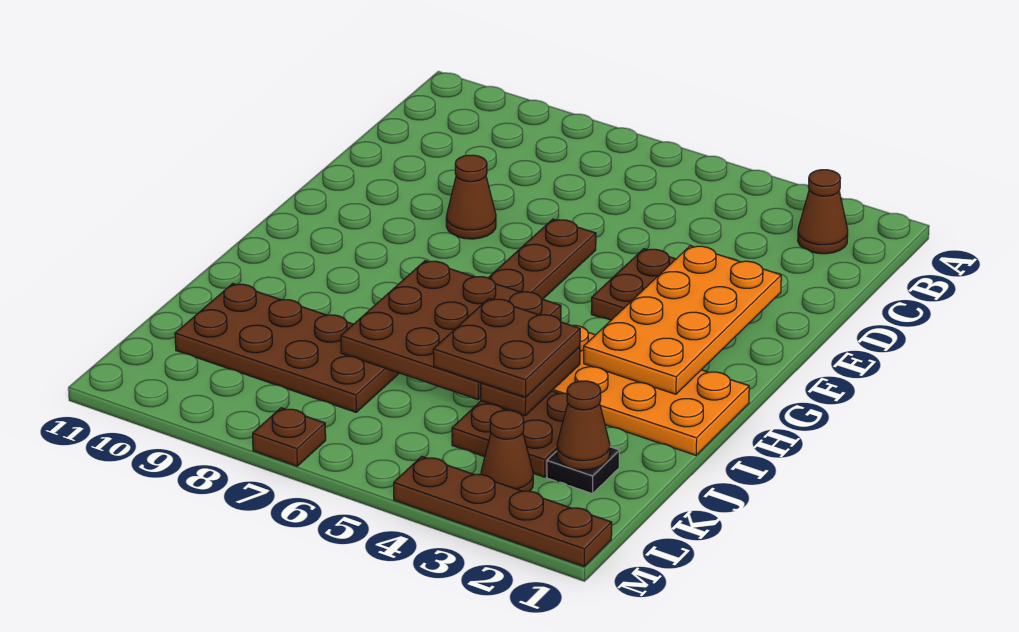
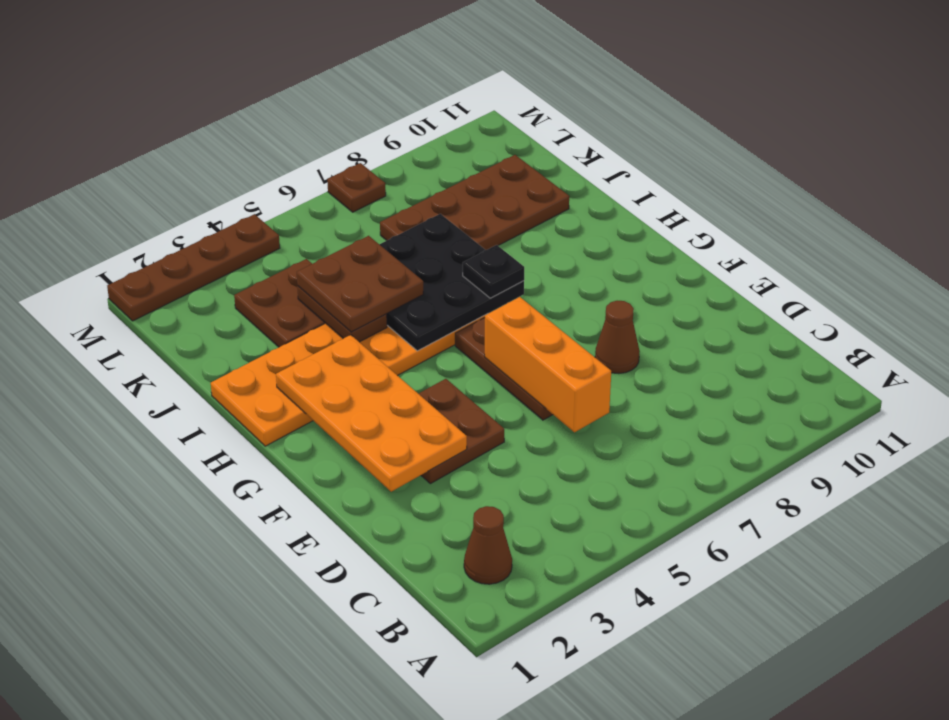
none -> orange brick D6:F6 level 2
brown plate H5:J7 level 2 -> black plate H5:J7 level 2
black plate K2 level 1 -> black plate H7 level 3
brown cone K2 level 2 -> none
brown cone L3 level 1 -> none

